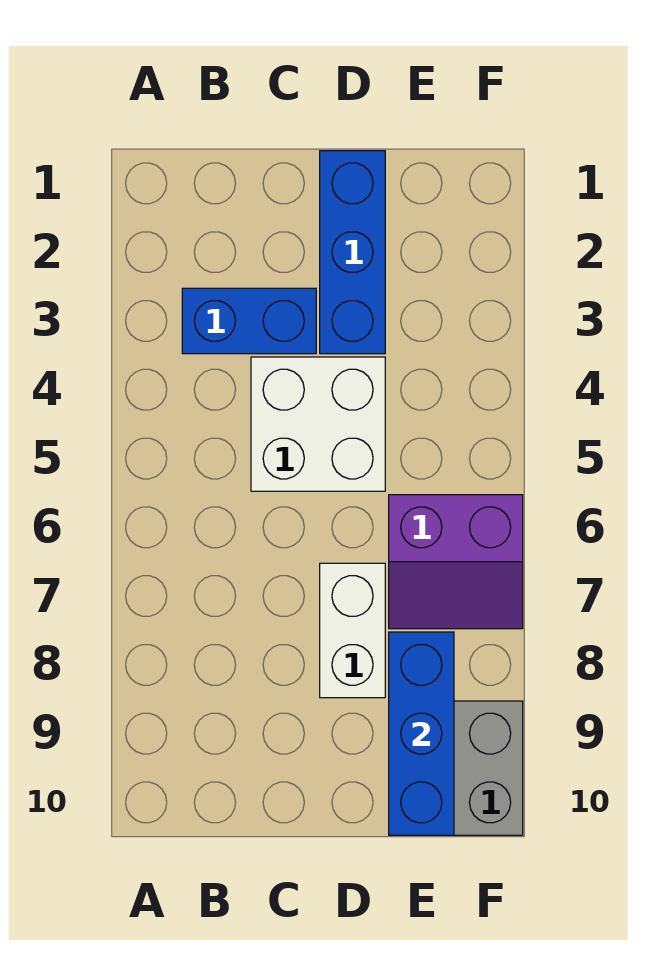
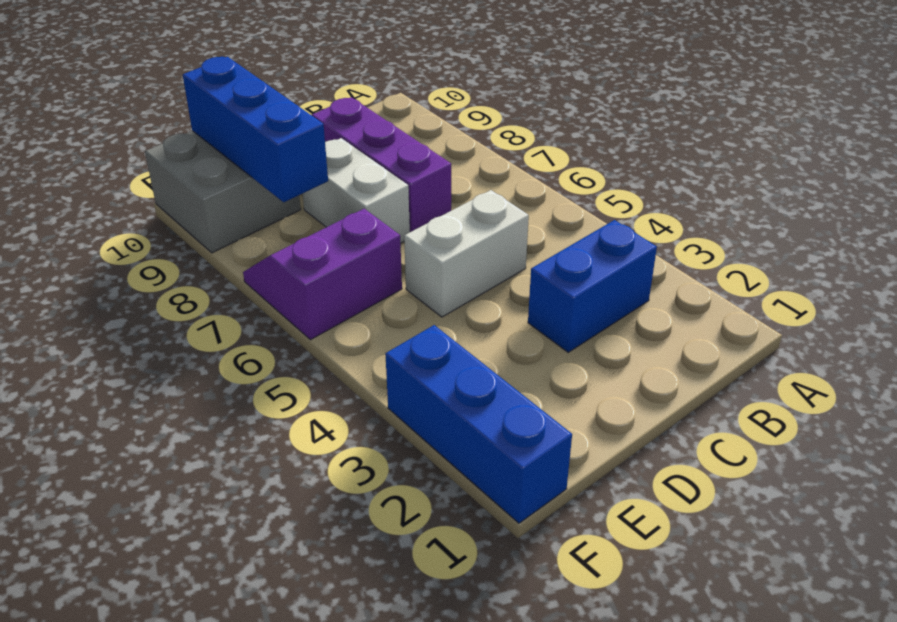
white brick C4:D5 level 1 -> white brick C5:D5 level 1
none -> purple brick C7:C9 level 1
blue brick D1:D3 level 1 -> blue brick F1:F3 level 1

